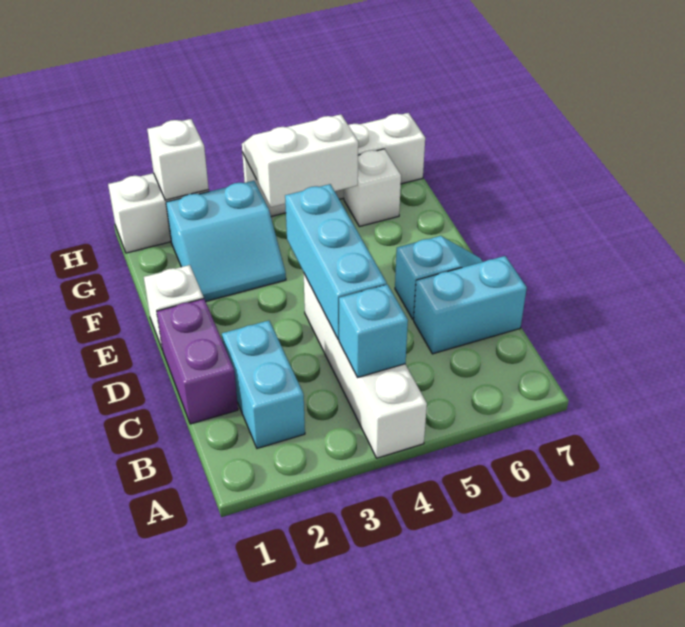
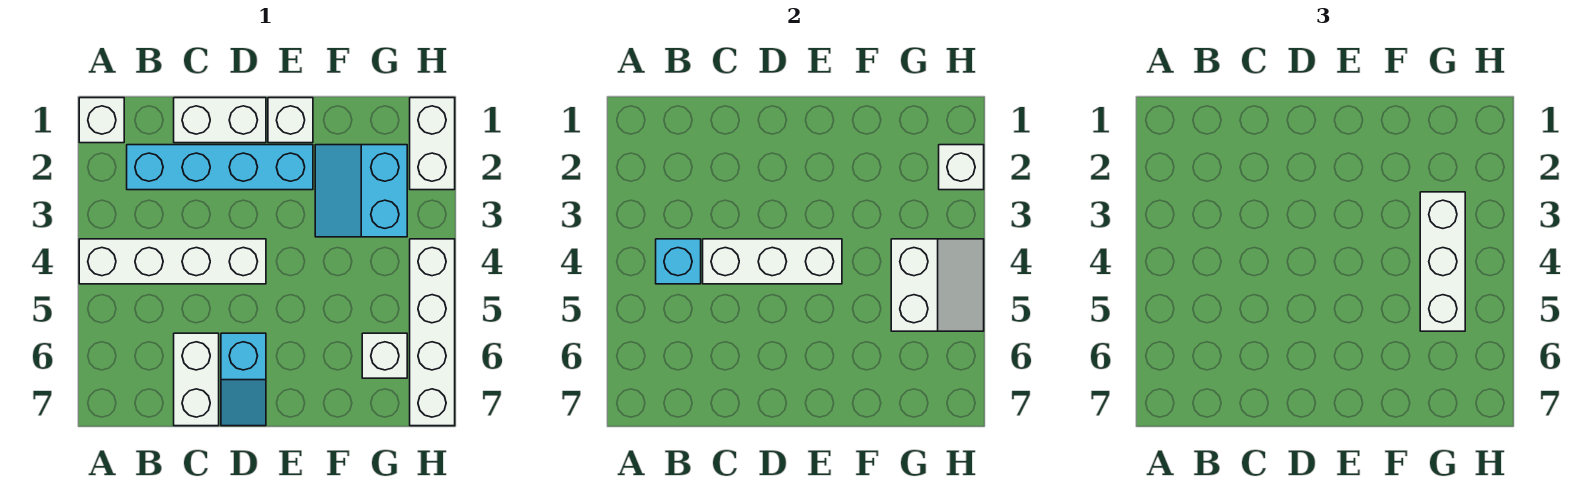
none -> white brick A1 level 1
cyan brick B2:C2 level 1 -> cyan brick B2:E2 level 1
purple brick C1:D1 level 1 -> white brick C1:D1 level 1
cyan brick C4:E4 level 2 -> white brick C4:E4 level 2
cyan brick C6:C7 level 1 -> white brick C6:C7 level 1
none -> white brick G3:G5 level 3

